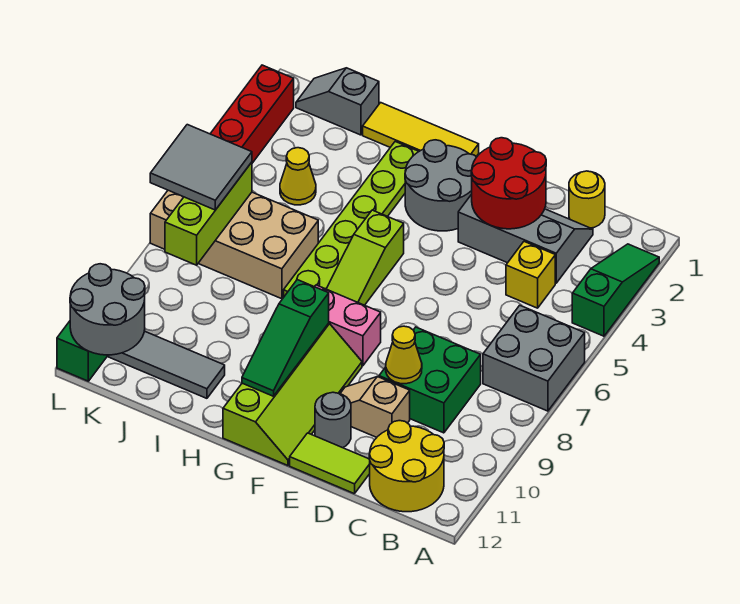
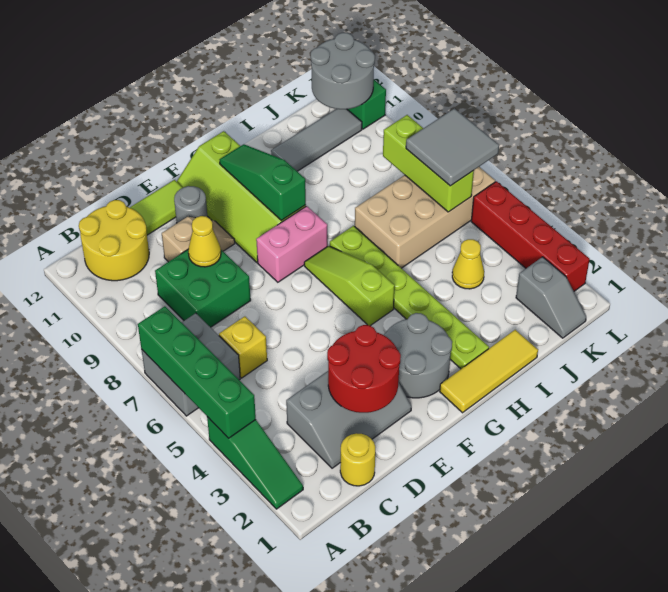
none -> green brick A4:A7 level 2
yellow brick C4 level 1 -> yellow brick C6 level 1
grey slope J1:K1 level 1 top J -> grey slope K1:K2 level 1 top 2

